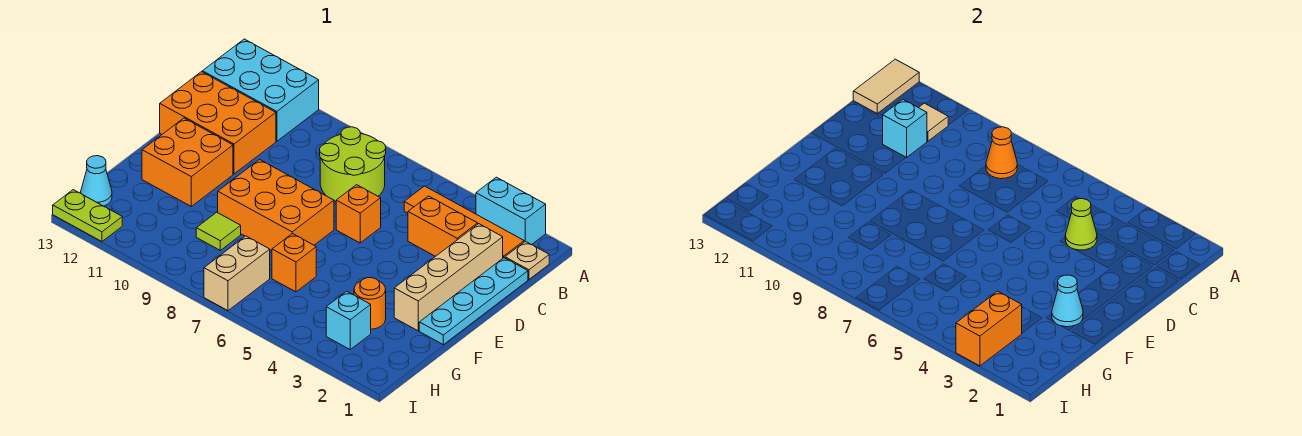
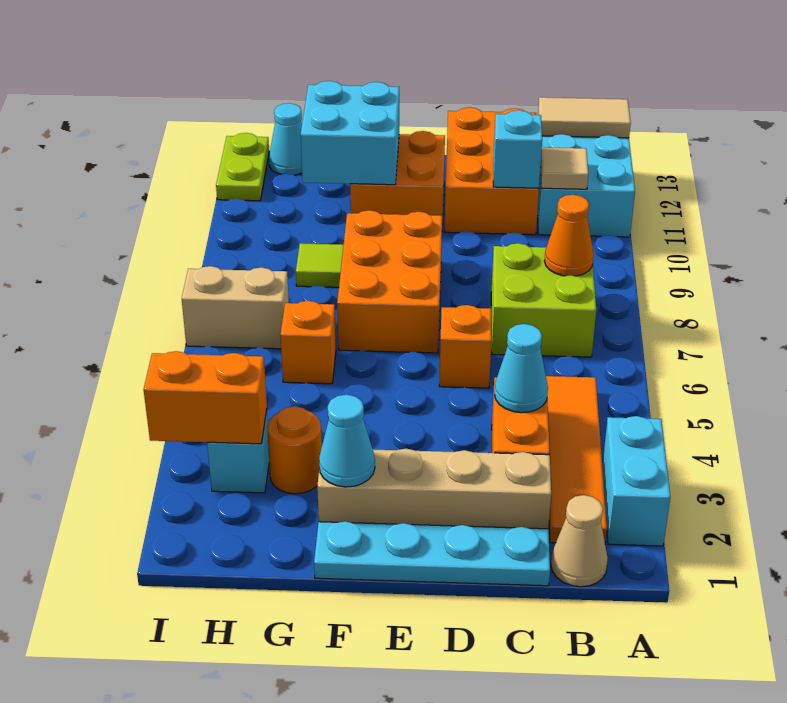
tan plate B1 level 1 -> tan cone B1 level 1
lime round brick B7:C8 level 1 -> lime brick B7:C8 level 1
lime cone C4 level 2 -> cyan cone C4 level 2
none -> cyan brick F11:G12 level 2

